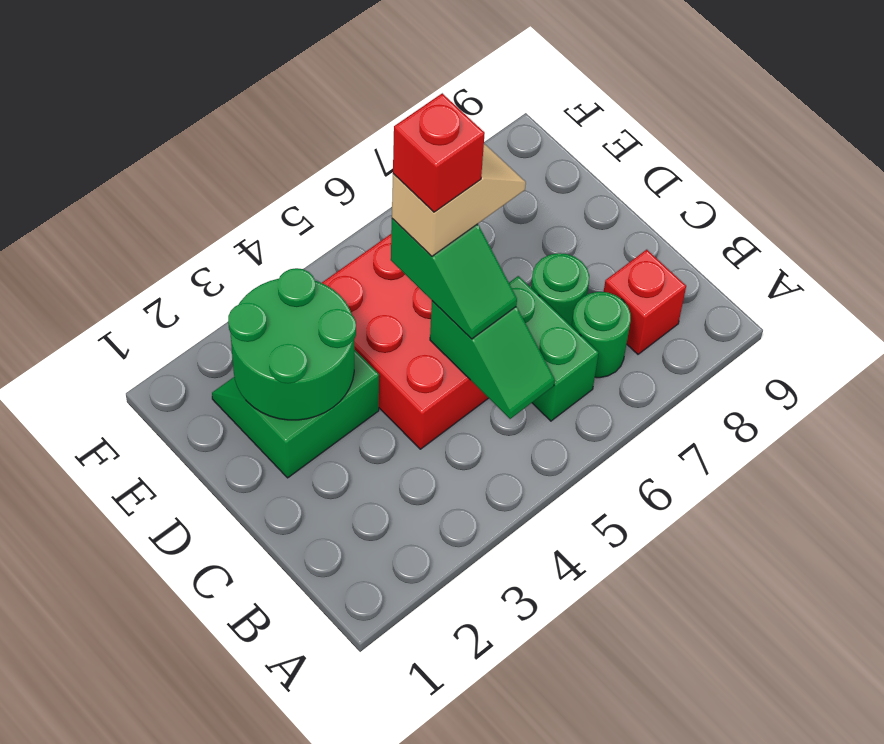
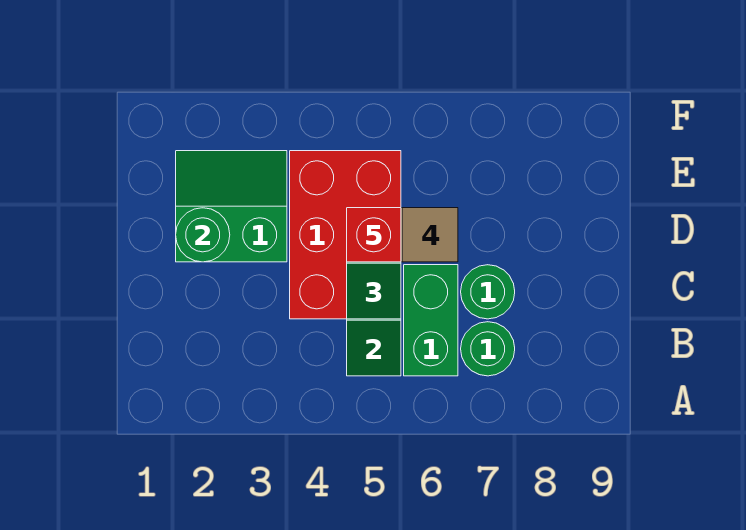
red brick B8 level 1 -> none
green round brick D2:E3 level 2 -> green round brick D2 level 2

